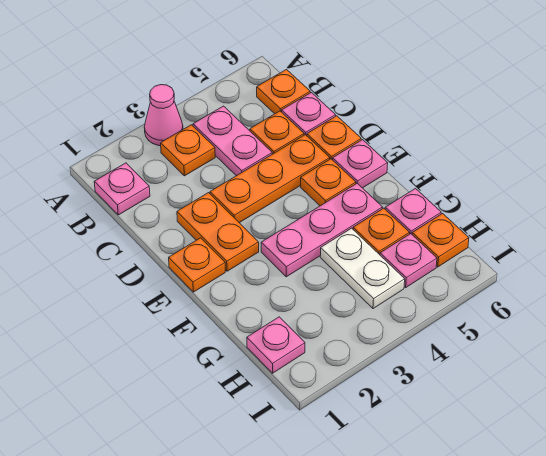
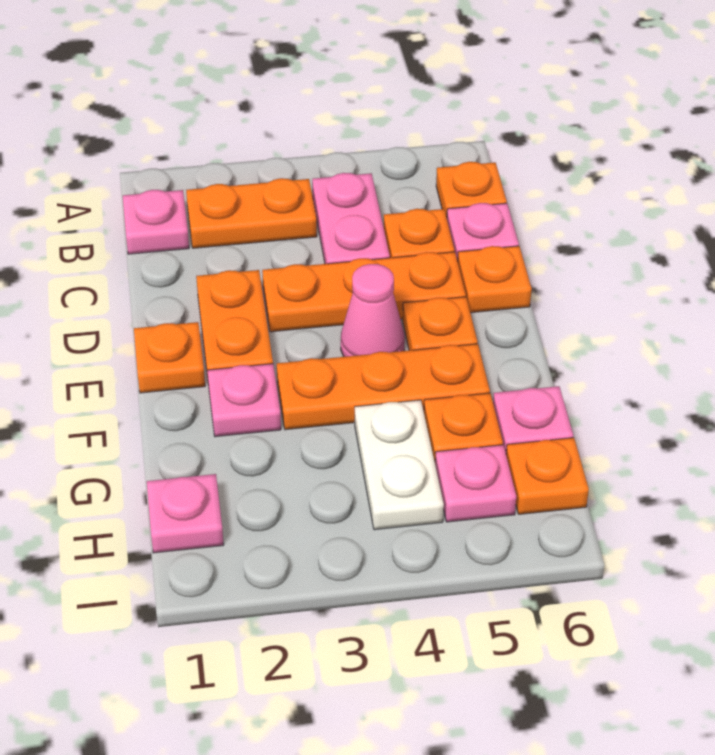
pink cone A3 level 1 -> pink cone E4 level 1
orange plate B3 level 1 -> orange plate B2:B3 level 1
pink plate E6 level 1 -> pink plate F2 level 1
pink plate F3:F5 level 1 -> orange plate F3:F5 level 1

